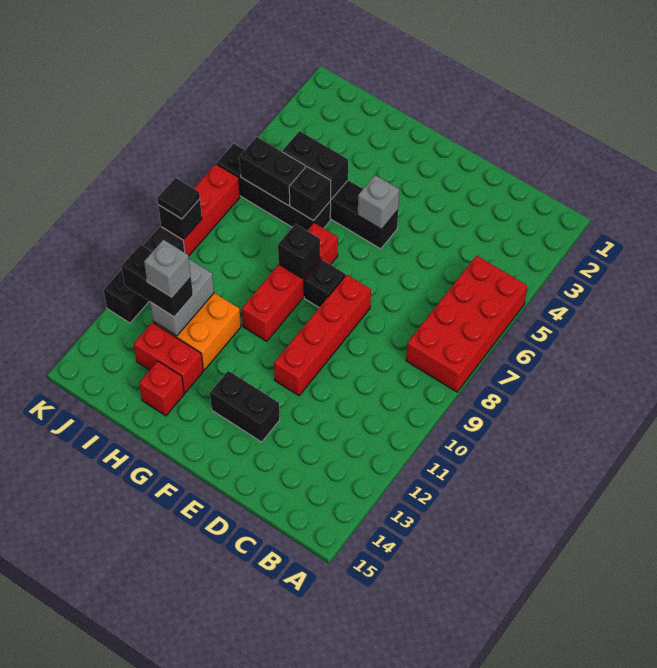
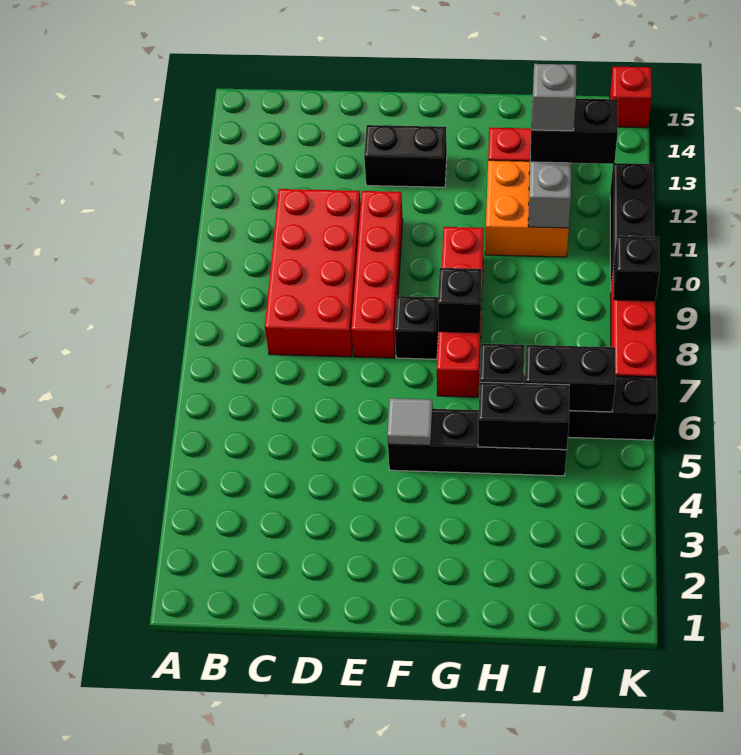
red brick A5:B8 level 1 -> red brick C8:D11 level 1
grey brick F5 level 2 -> grey tile F5 level 2
red brick H14 level 1 -> red brick K15 level 1
black tile K9 level 3 -> none

